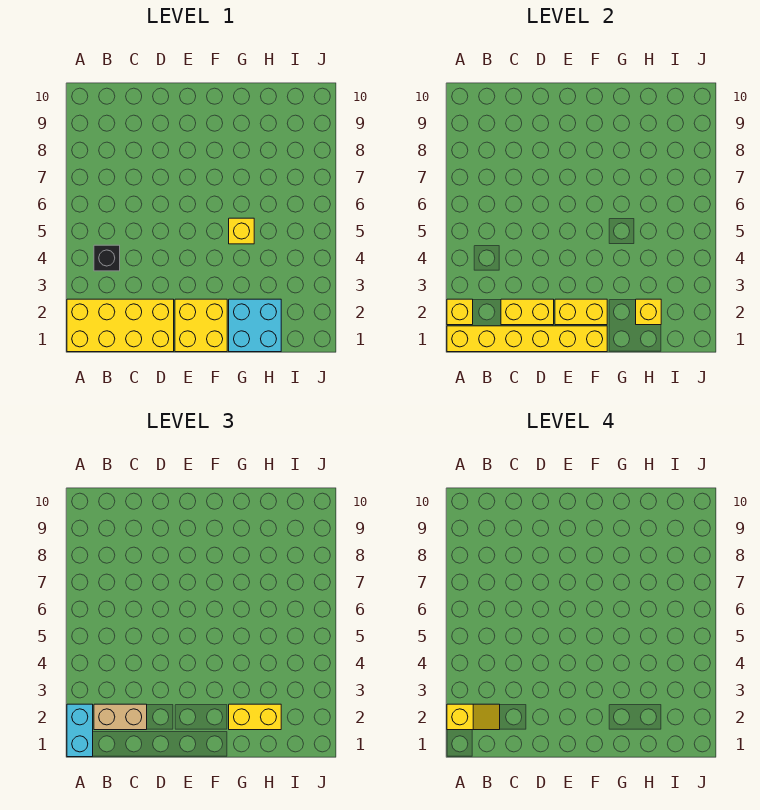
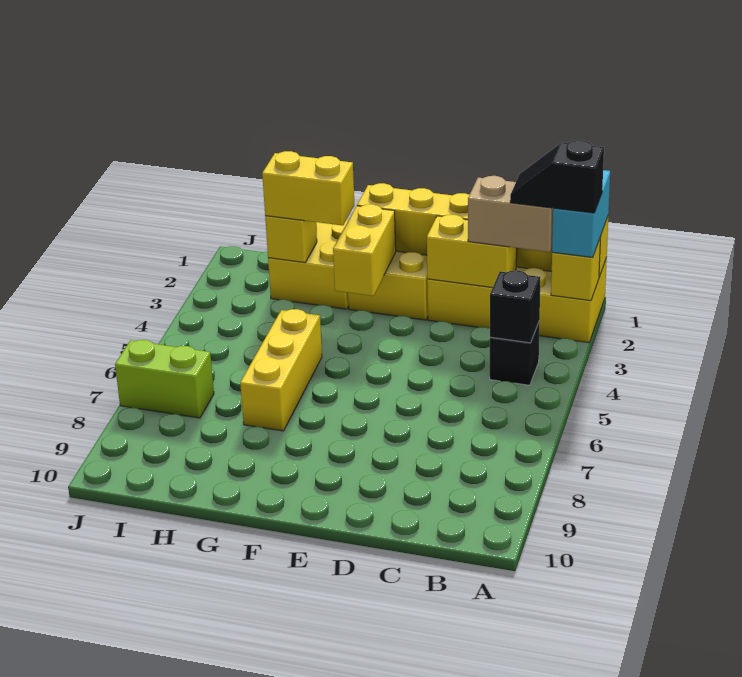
yellow slope A2:B2 level 4 top A -> black slope A2:B2 level 4 top A
none -> black brick B4 level 2
yellow brick E2:F2 level 2 -> yellow brick F2:F3 level 2
cyan brick G1:H2 level 1 -> yellow brick G1:H2 level 1
yellow brick G5 level 1 -> yellow brick G5:G7 level 1
none -> lime brick I7:J7 level 1

